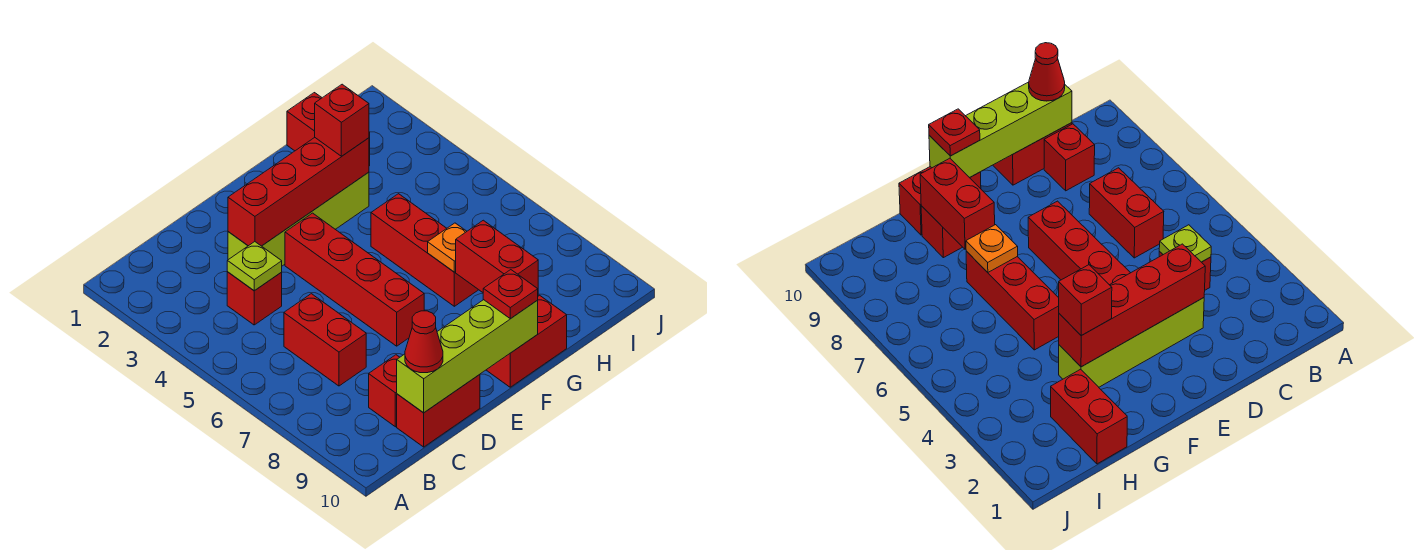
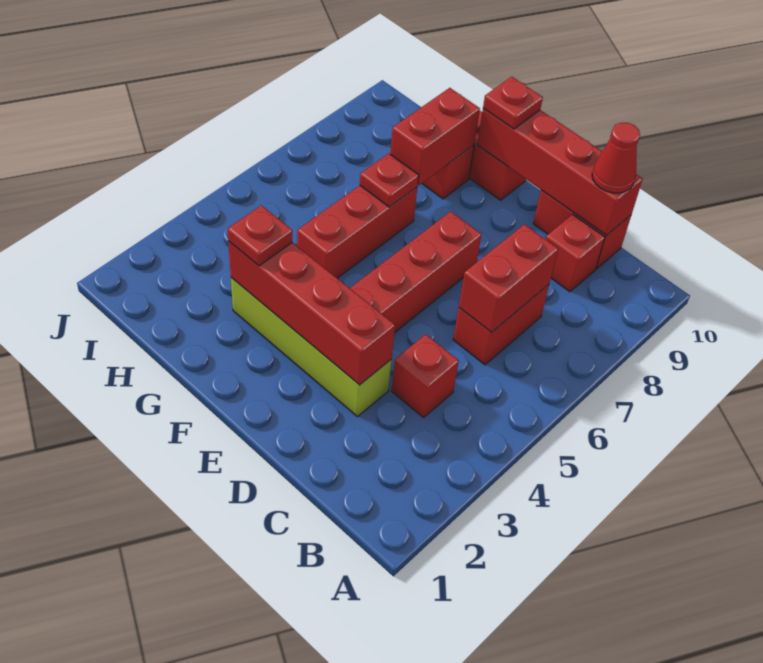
lime plate C4 level 2 -> none
lime brick C10:F10 level 2 -> red brick C10:F10 level 2
red brick G3 level 3 -> red plate G3 level 3
orange plate G7 level 2 -> red plate G7 level 2
red brick H1:H2 level 1 -> red brick C6:C7 level 2

